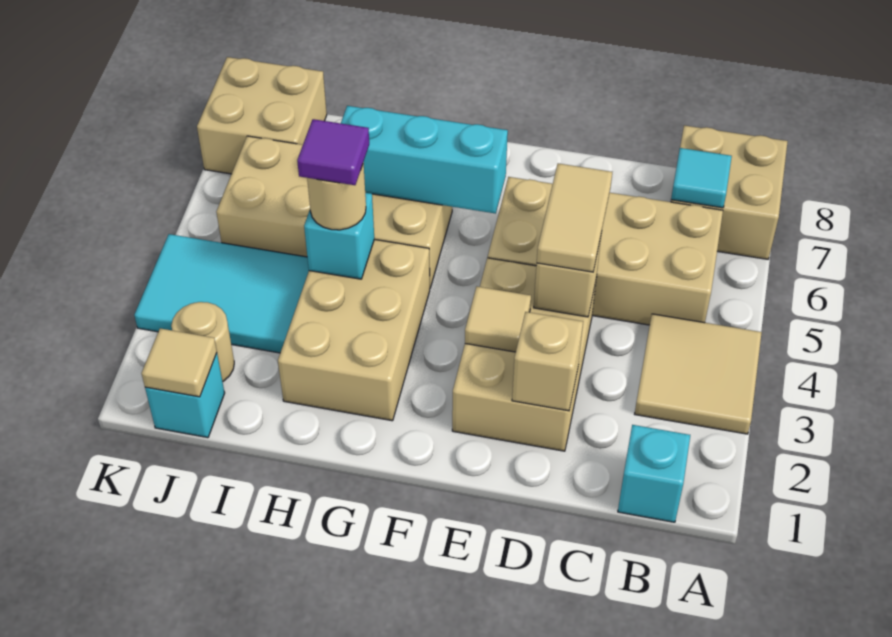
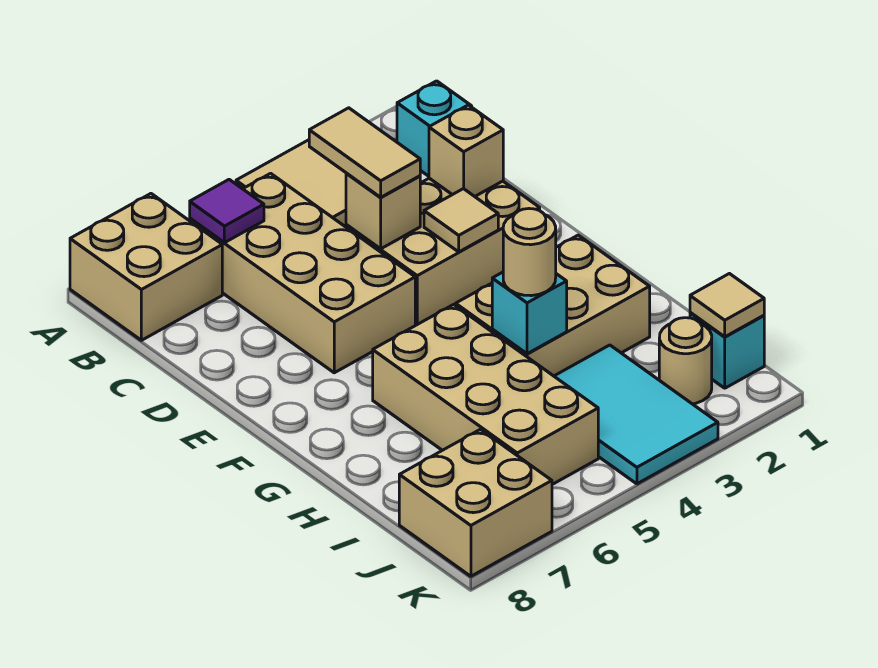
cyan tile B7 level 2 -> none
tan tile D4:D5 level 3 -> tan tile C4:D4 level 3
cyan brick F6:H6 level 2 -> none
purple tile H4 level 4 -> purple tile B6 level 2

